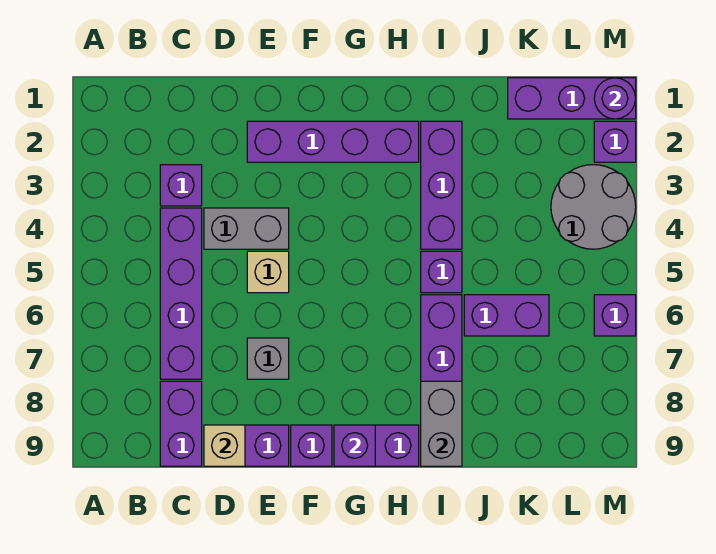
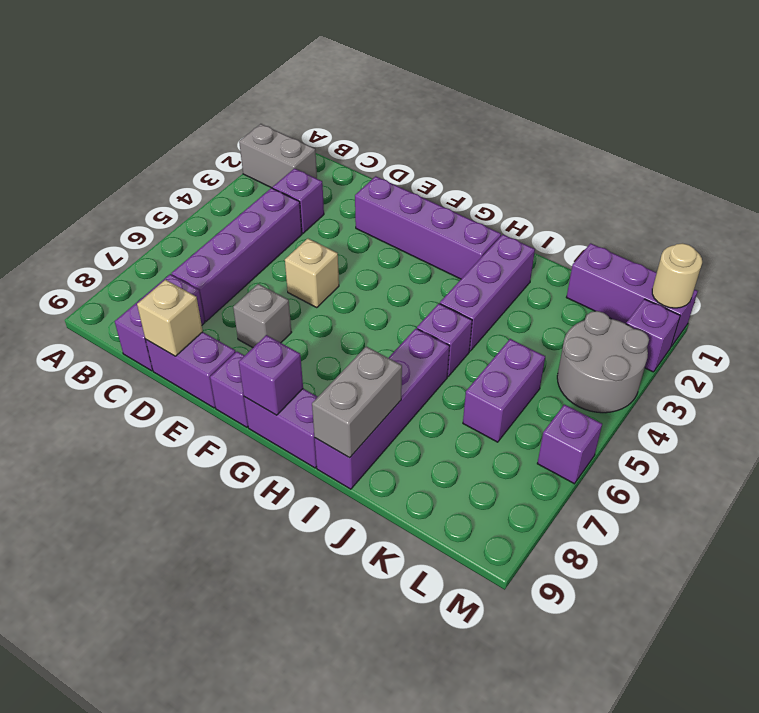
grey brick D4:E4 level 1 -> grey brick A2:B2 level 1
purple brick J6:K6 level 1 -> purple brick K5:K6 level 1
purple round brick M1 level 2 -> tan round brick M1 level 2

